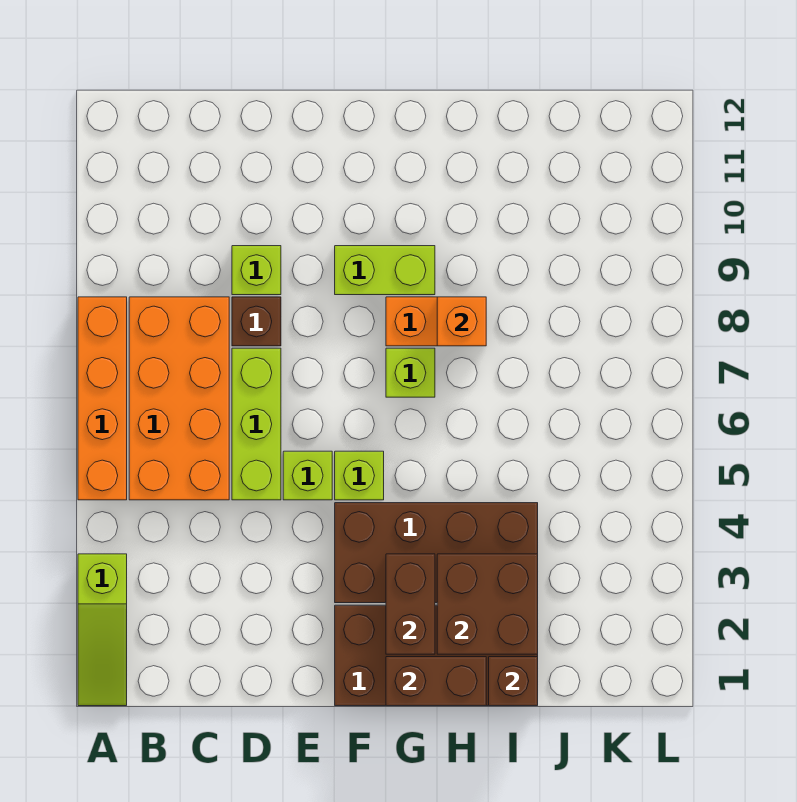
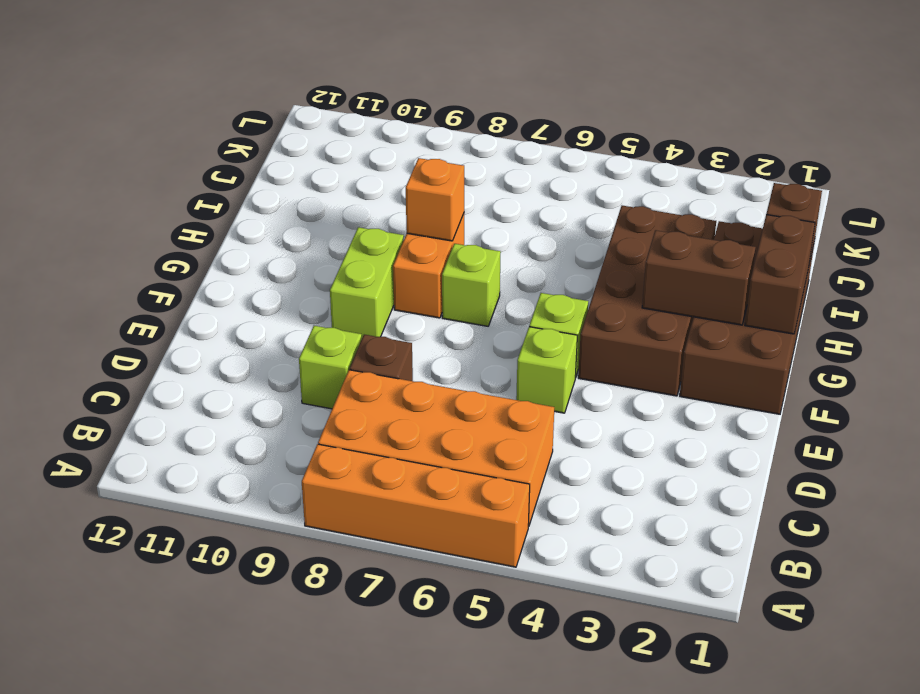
lime slope A1:A3 level 1 top 3 -> none
lime brick D5:D7 level 1 -> none
brown brick H2:I3 level 2 -> none

